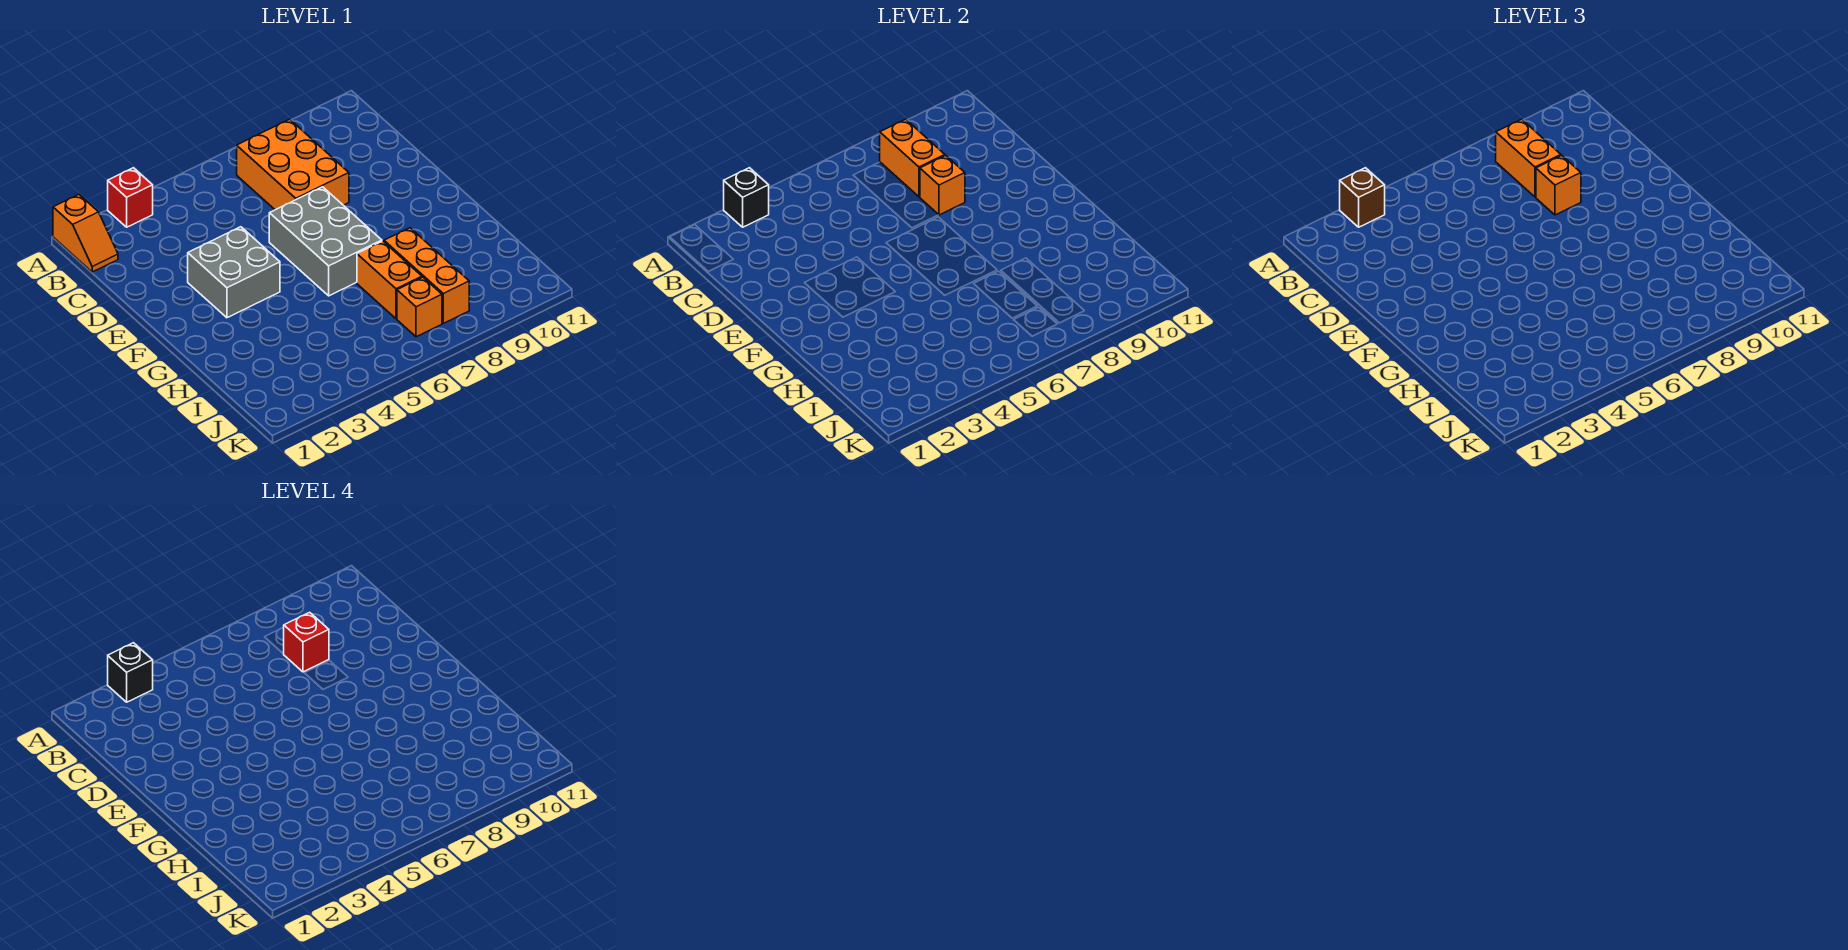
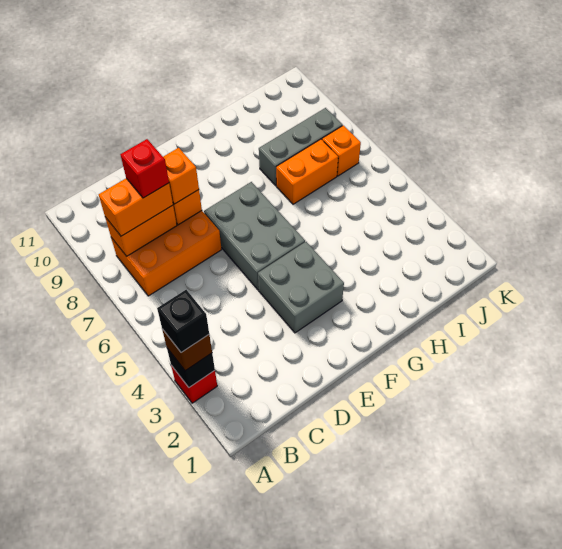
orange slope A1:B1 level 1 top A -> none
grey brick E6:G7 level 1 -> grey brick E5:F7 level 1
orange brick H8:J8 level 1 -> grey brick H8:J8 level 1

